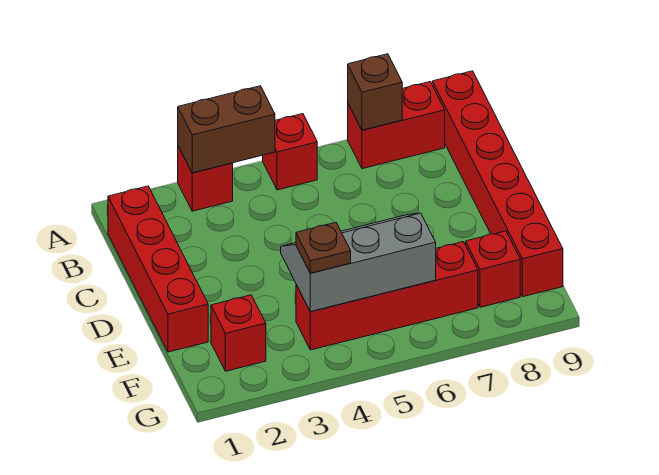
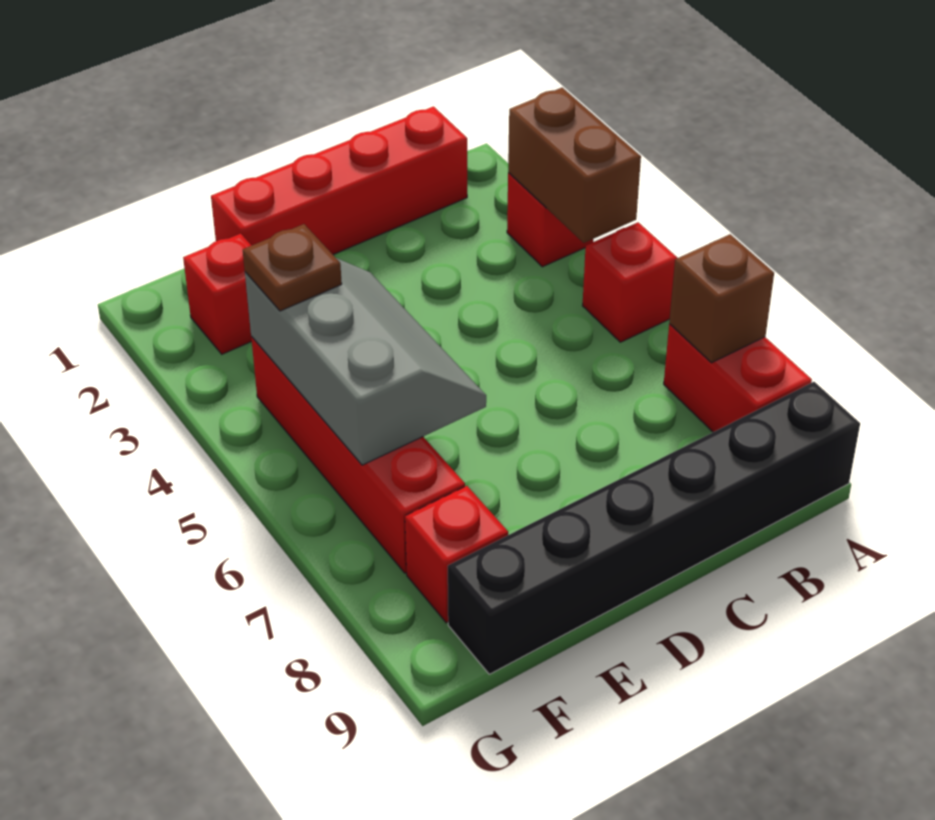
red brick A9:F9 level 1 -> black brick A9:F9 level 1

